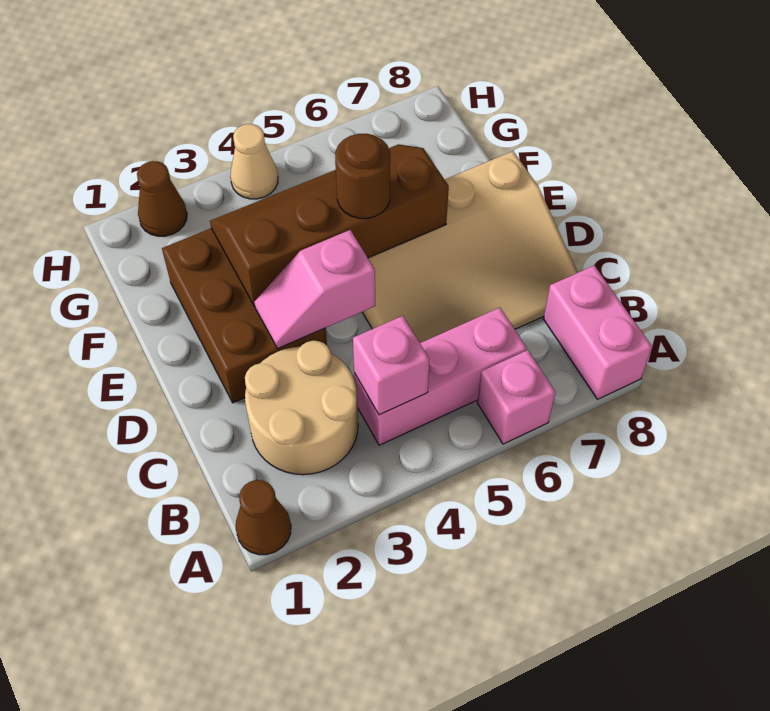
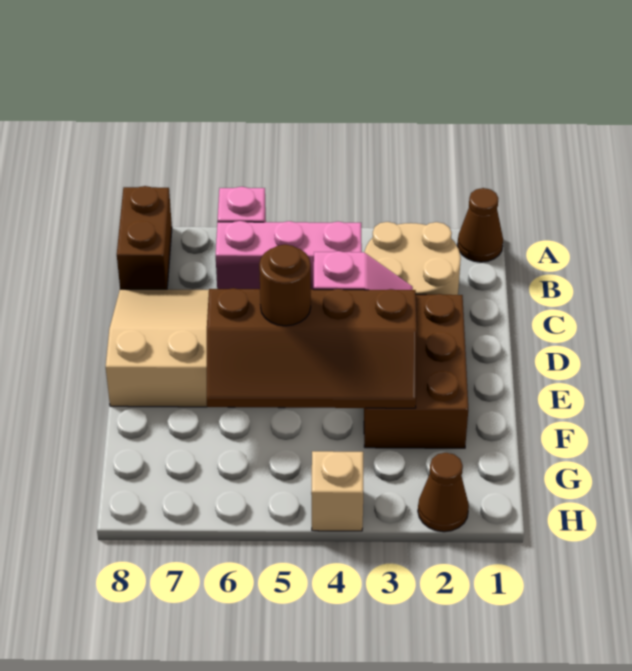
pink brick A8:B8 level 1 -> brown brick A8:B8 level 1
pink brick B4 level 2 -> none
tan cone H4 level 1 -> tan brick H4 level 1

